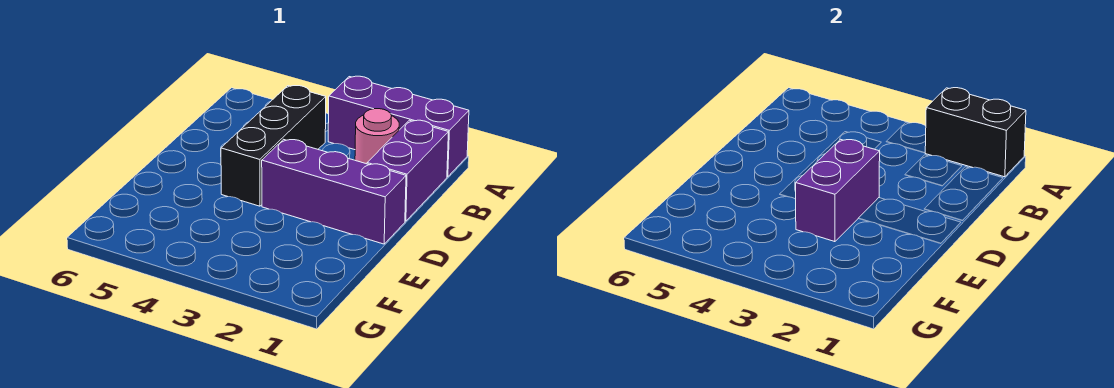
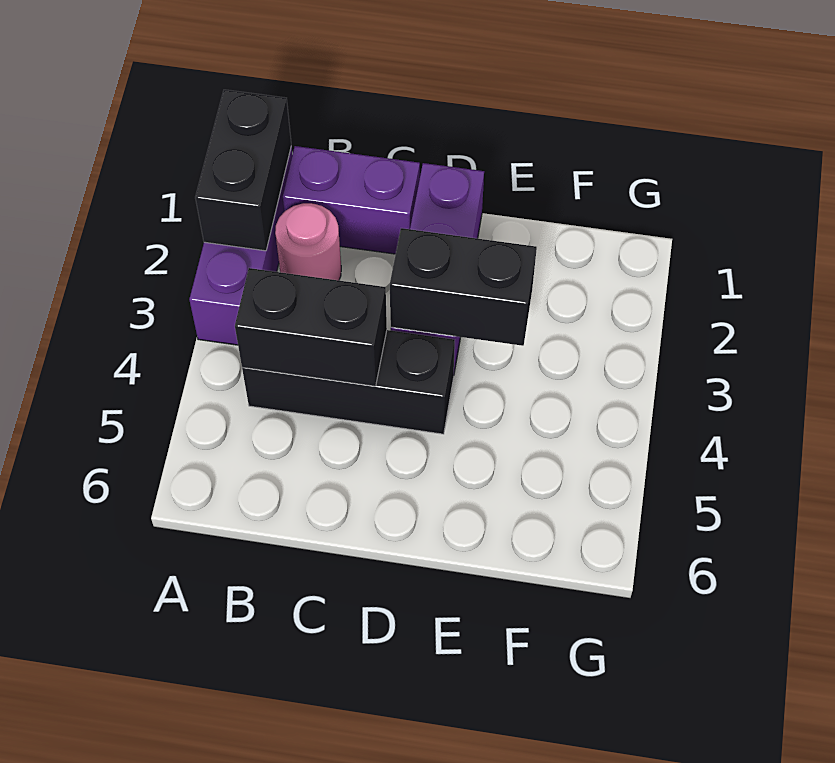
none -> black brick B4:C4 level 2
purple brick D3:E3 level 2 -> black brick D3:E3 level 2

